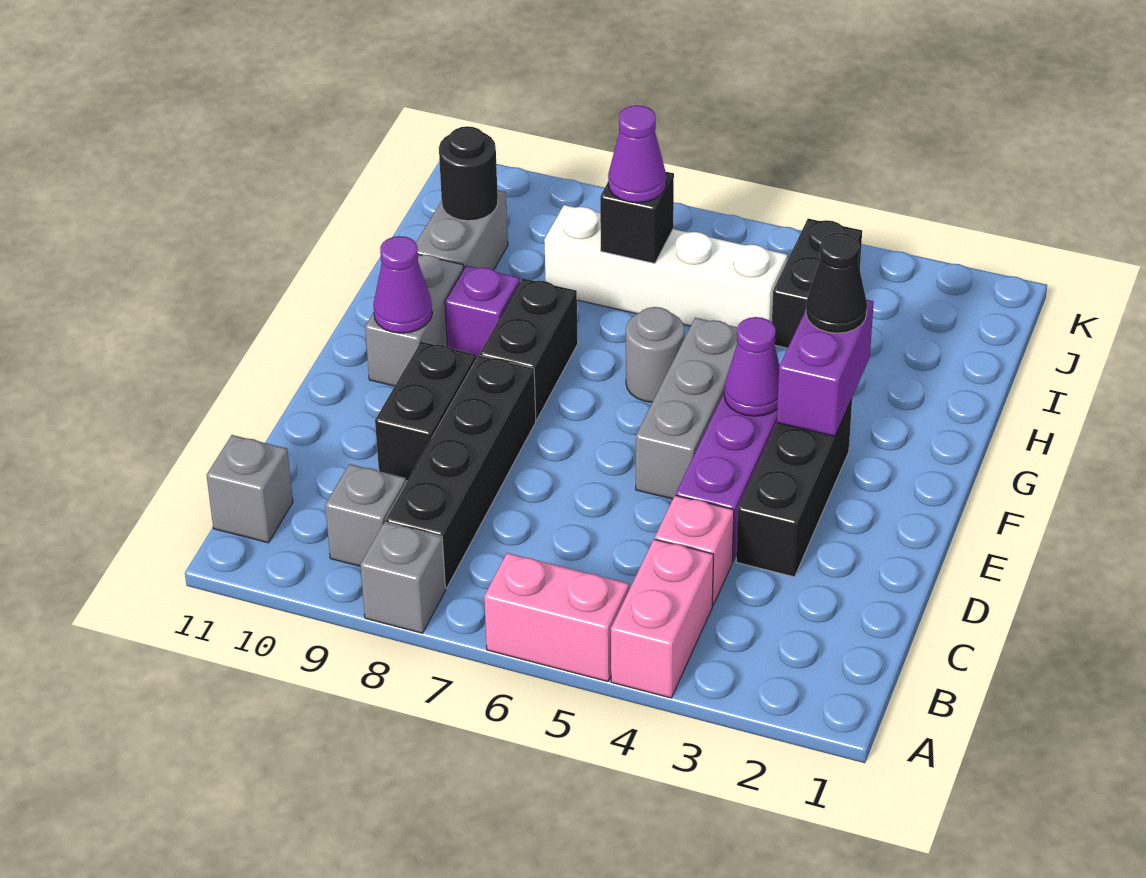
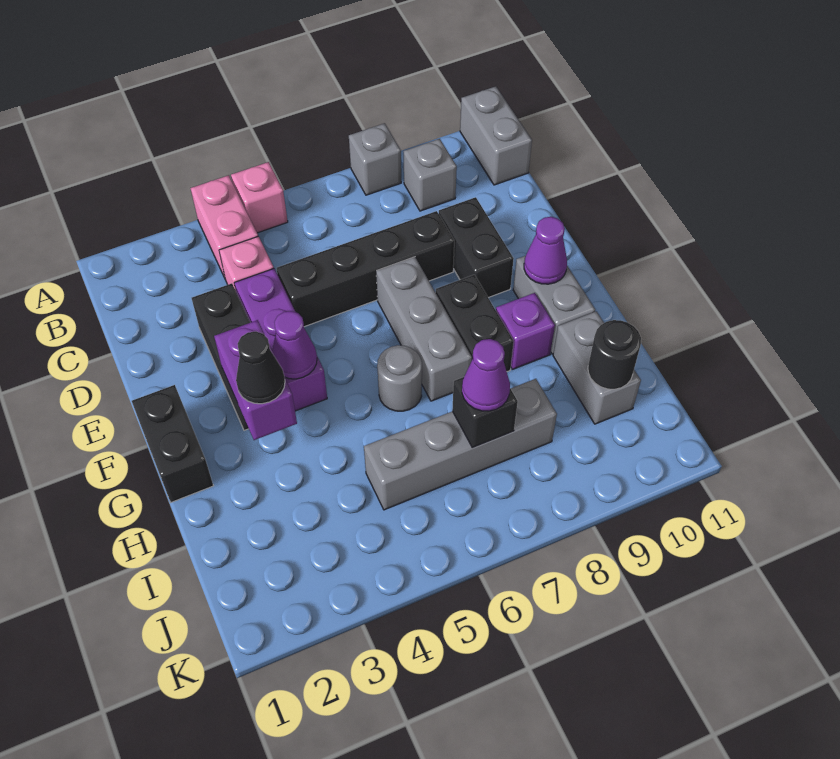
pink brick A5:A6 level 1 -> pink brick A5 level 1
black brick B8:E8 level 1 -> black brick D5:D8 level 1
grey brick B11 level 1 -> grey brick A11:B11 level 1
grey brick E5:G5 level 1 -> grey brick E7:G7 level 1
black brick I4:J4 level 1 -> black brick F1:G1 level 1
white brick I5:I8 level 1 -> grey brick I5:I8 level 1

